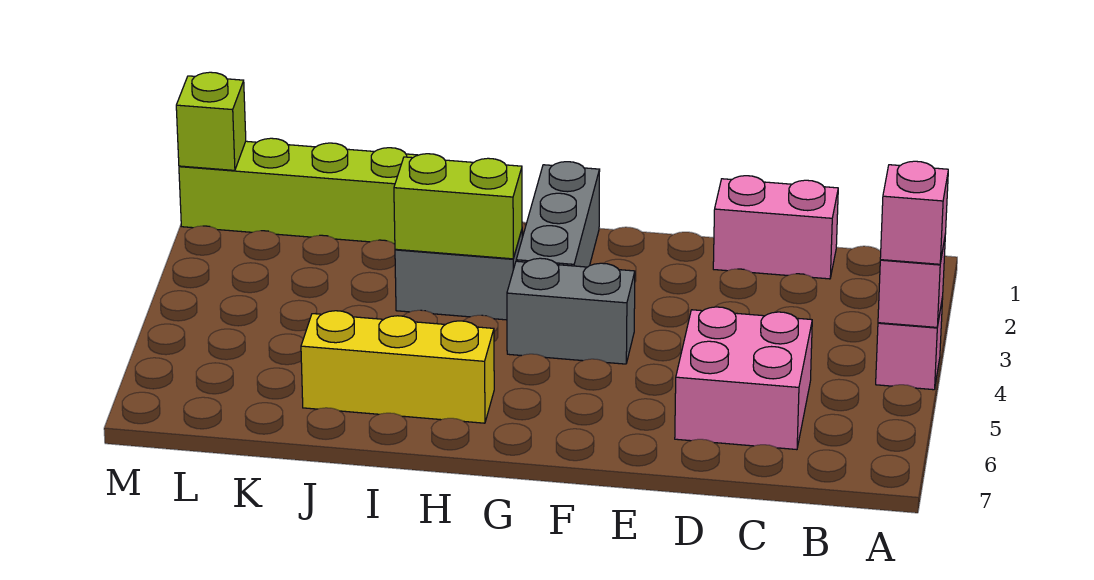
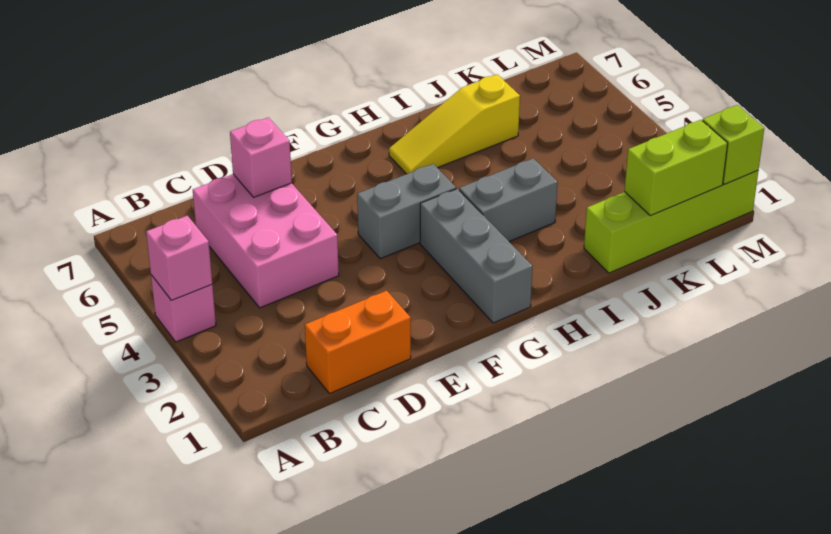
pink brick A4 level 3 -> pink brick D6 level 2
pink brick C1:D1 level 1 -> orange brick C1:D1 level 1
pink brick C5:D6 level 1 -> pink brick C4:D6 level 1
lime brick H3:I3 level 2 -> lime brick K1:L1 level 2
yellow brick H6:J6 level 1 -> yellow slope H6:J6 level 1 top J

